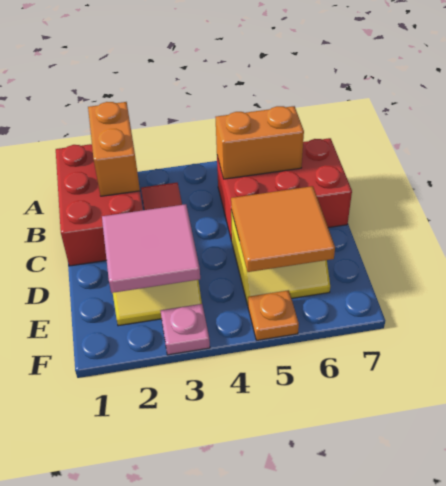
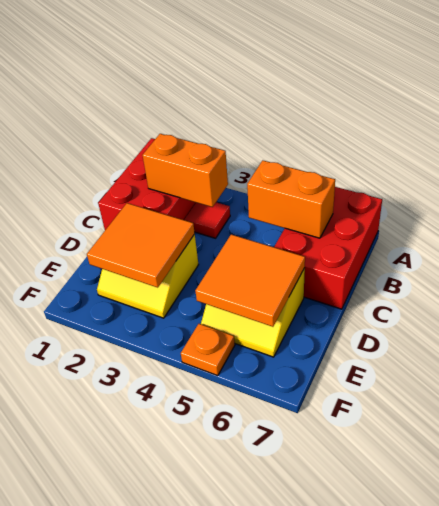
orange brick A2:B2 level 2 -> orange brick B2:B3 level 2
red brick B5:C7 level 1 -> red brick A6:C7 level 1
pink tile D2:E3 level 2 -> orange tile D2:E3 level 2
pink plate F3 level 1 -> none

